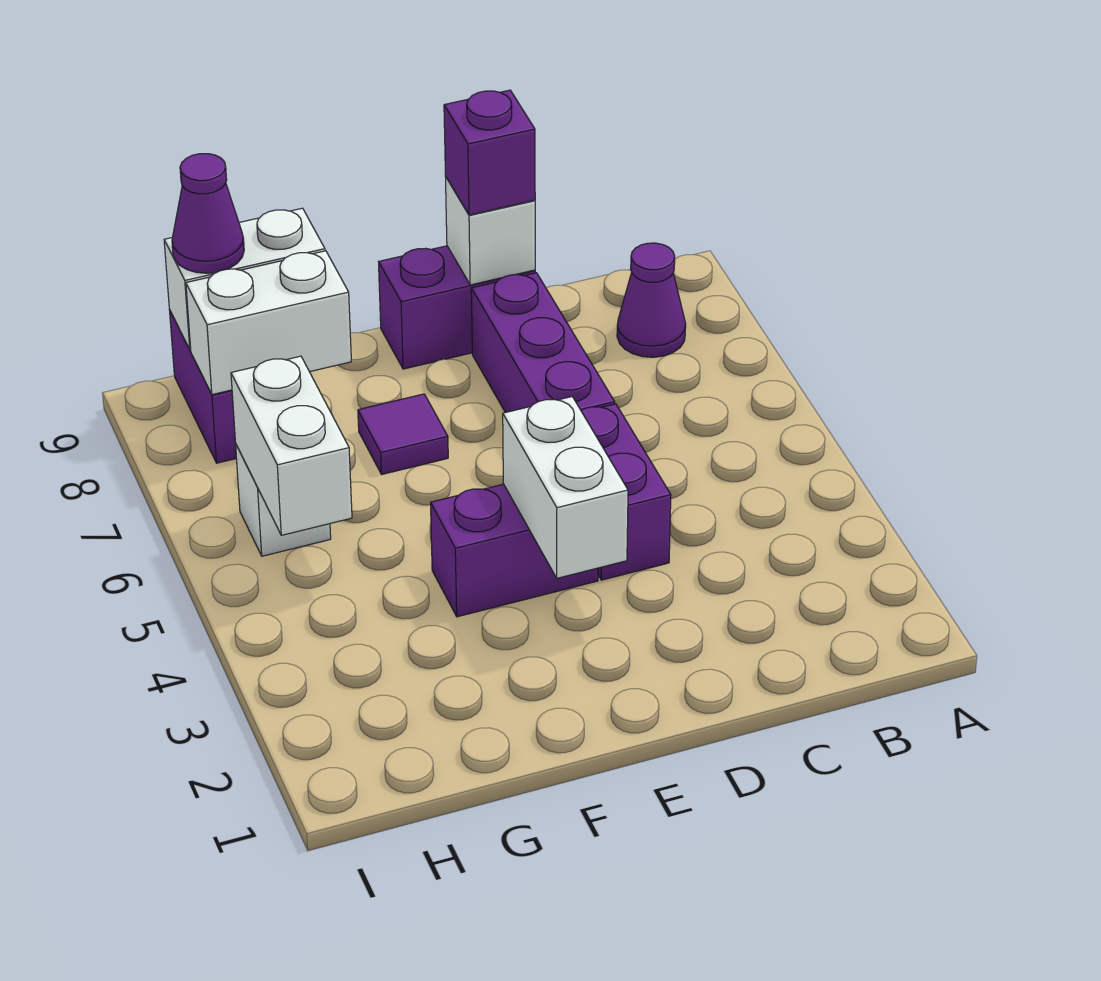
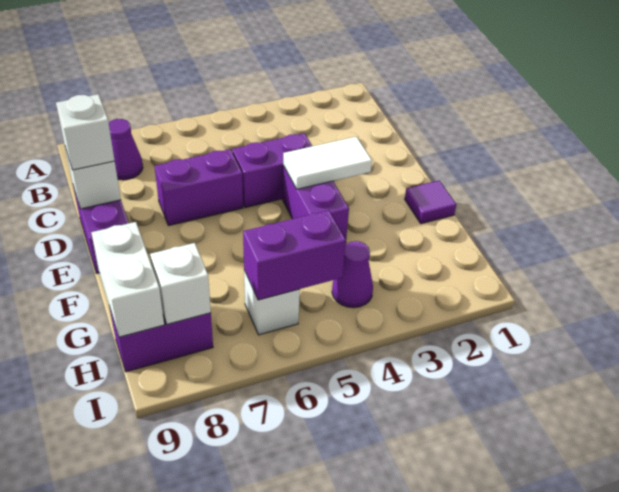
purple brick D6:D8 level 1 -> purple brick D6:D7 level 1
purple brick D9 level 3 -> white brick D9 level 3
white brick E3:E4 level 2 -> white tile E3:E4 level 2
purple tile F7 level 1 -> purple tile F1 level 1
white brick G8:H8 level 2 -> white brick H8 level 2
white brick H5:H6 level 2 -> purple brick H5:H6 level 2
purple cone H9 level 3 -> purple cone H4 level 1

